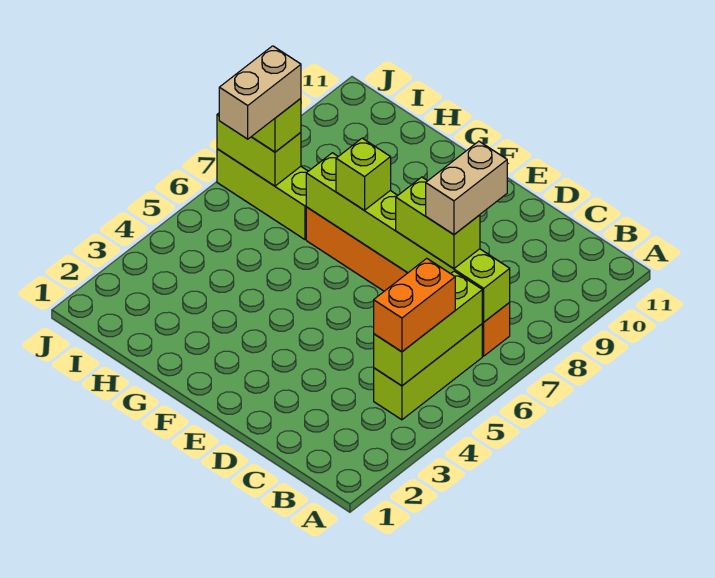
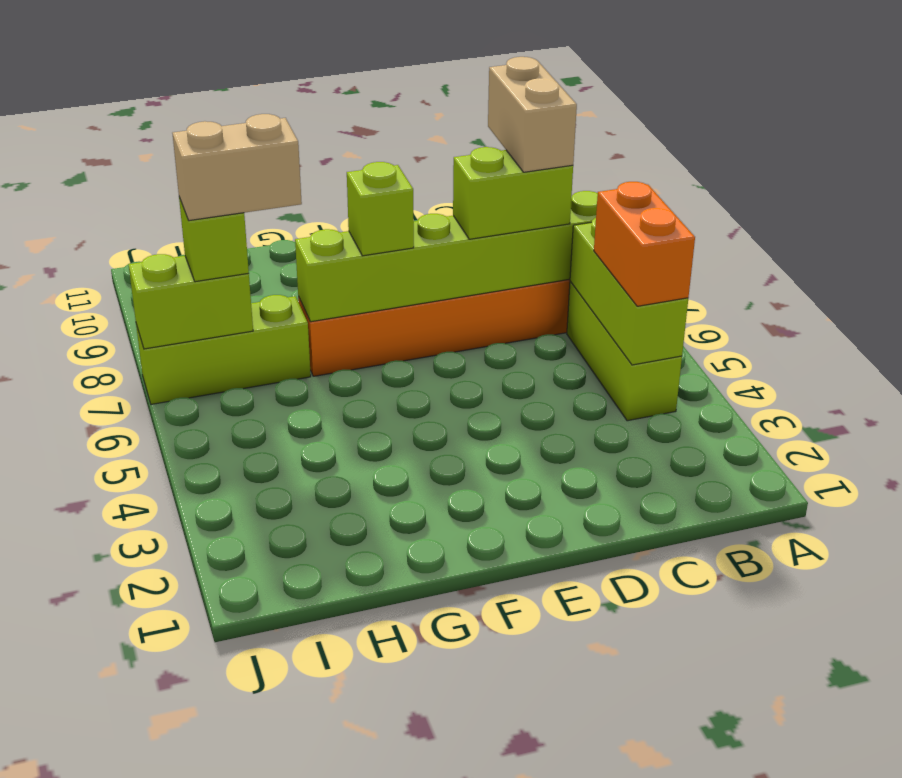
tan brick I6:I7 level 4 -> tan brick H7:I7 level 4

